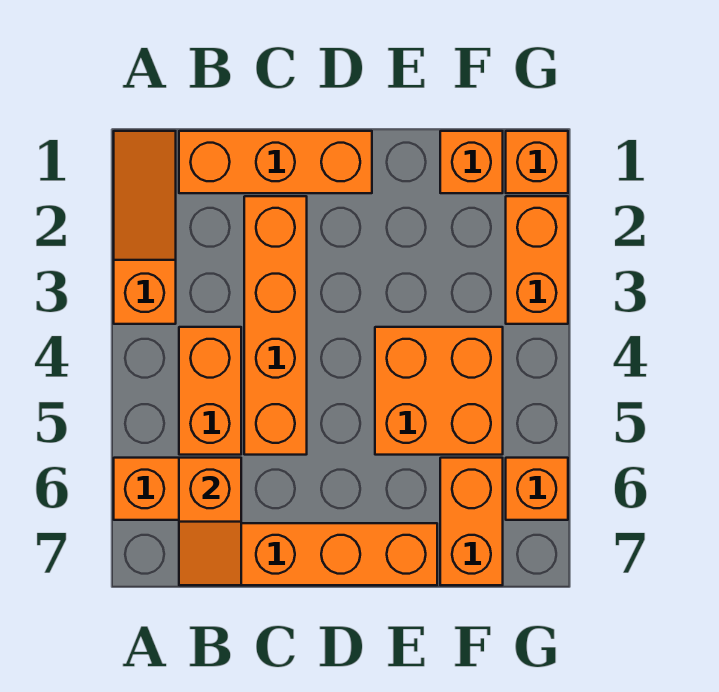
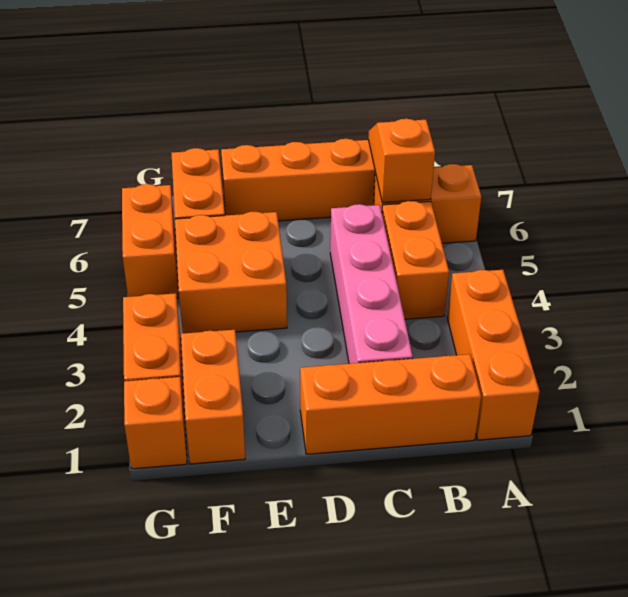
orange slope A1:A3 level 1 top 3 -> orange brick A1:A3 level 1
orange brick C2:C5 level 1 -> pink brick C2:C5 level 1
orange brick F1 level 1 -> orange brick F1:F2 level 1
orange brick G6 level 1 -> orange brick G5:G6 level 1

